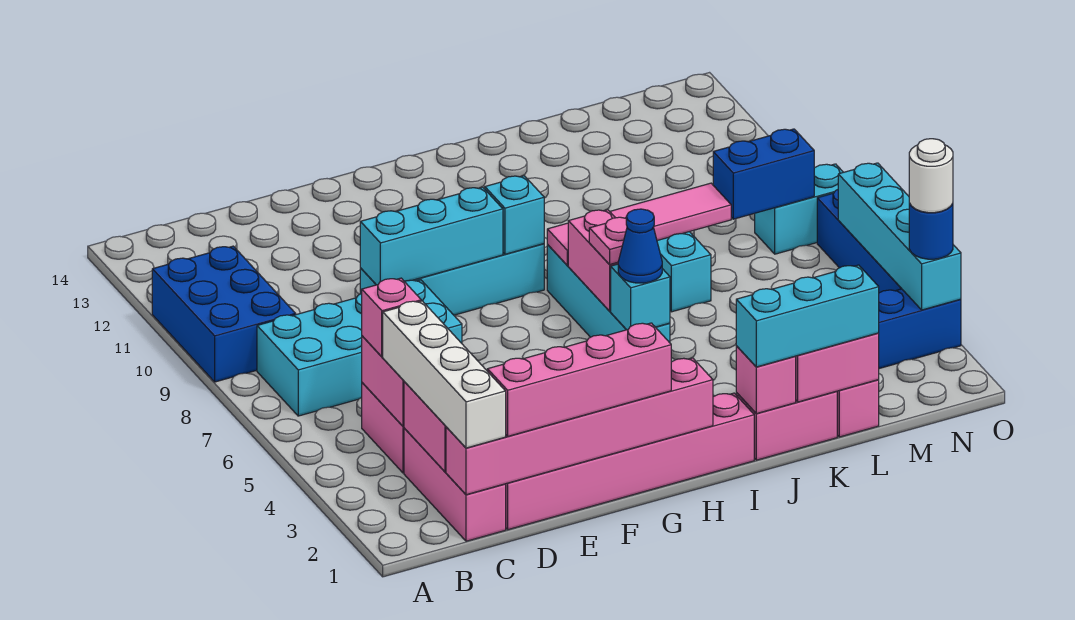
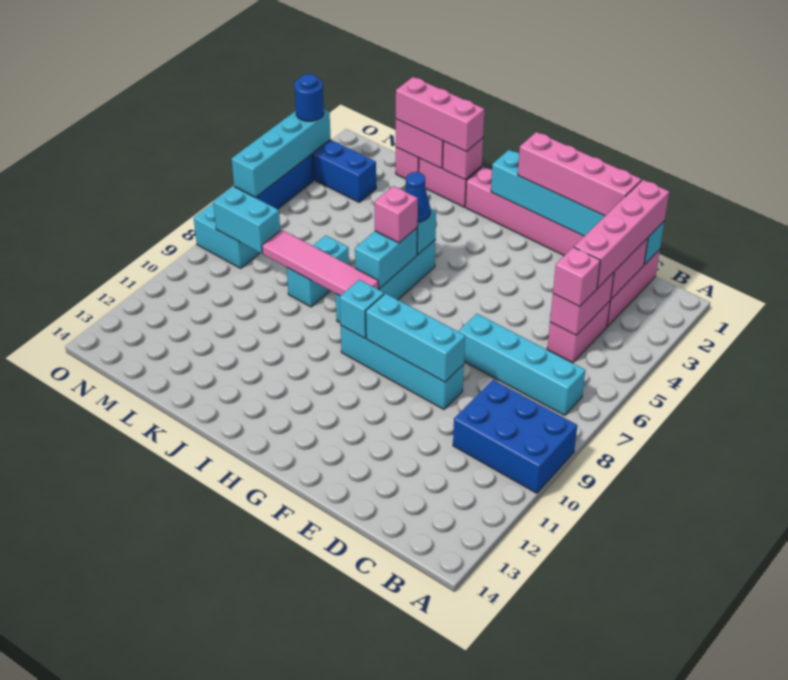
blue brick A9:B11 level 1 -> blue brick A9:C10 level 1
cyan brick B7:E8 level 1 -> cyan brick B7:E7 level 1
pink brick C1:H1 level 2 -> cyan brick C1:H1 level 2
white brick C1:C4 level 3 -> pink brick C1:C4 level 3
pink brick I6:I7 level 2 -> cyan brick I6:I7 level 2
pink plate I6 level 3 -> pink brick I6 level 3
cyan brick J1:L1 level 3 -> pink brick J1:L1 level 3
blue brick M8:N8 level 2 -> cyan brick M8:N8 level 2
white round brick O3 level 4 -> none

